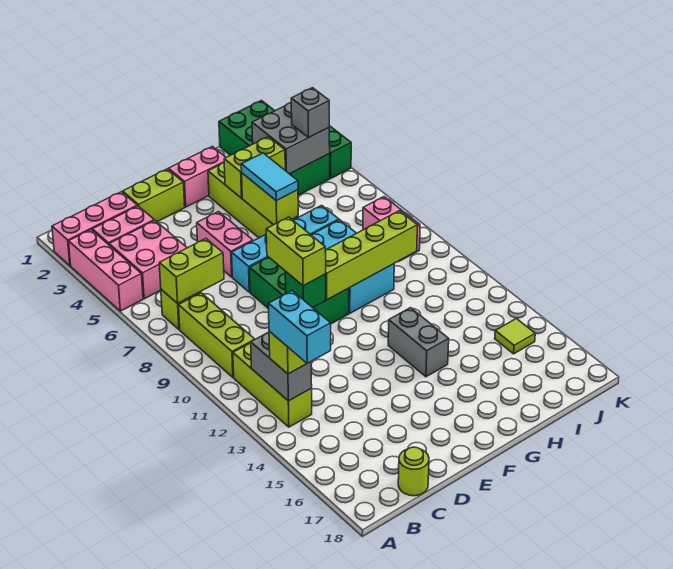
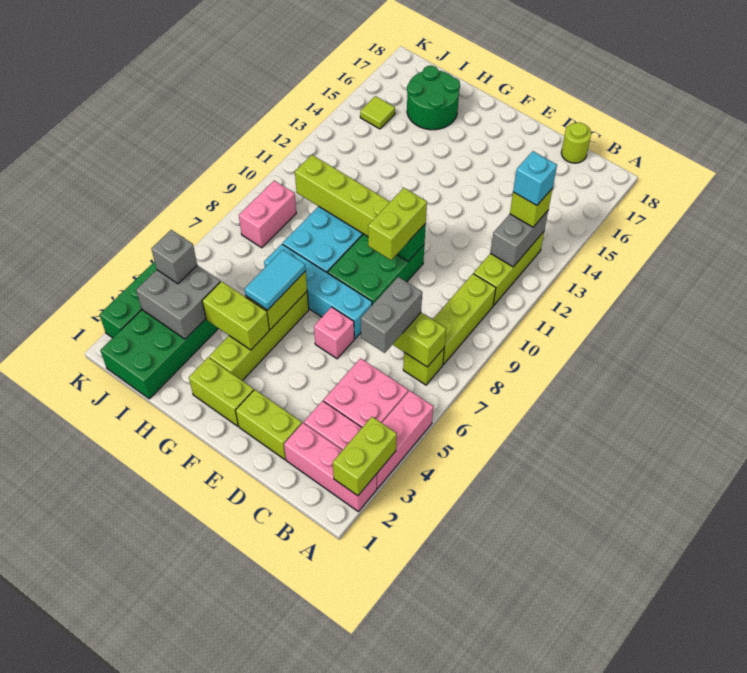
none -> lime brick A2:A3 level 2
cyan brick B13:B14 level 4 -> cyan brick B13 level 4
pink brick E5:E6 level 1 -> pink brick E6 level 1
pink brick F2:G2 level 1 -> lime brick F2:G2 level 1
grey brick G13:G14 level 1 -> grey brick C6:C7 level 3
none -> green round brick H16:I17 level 1

